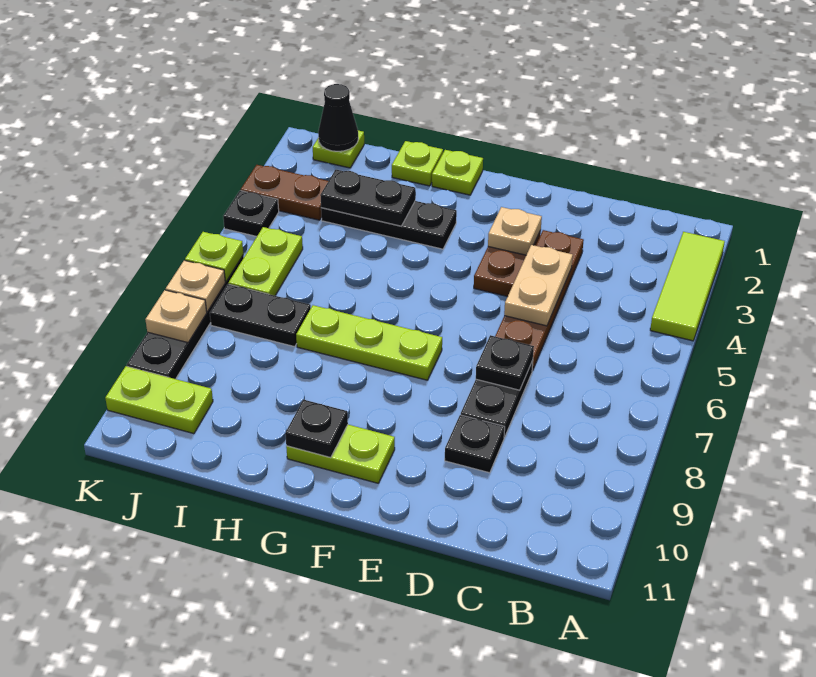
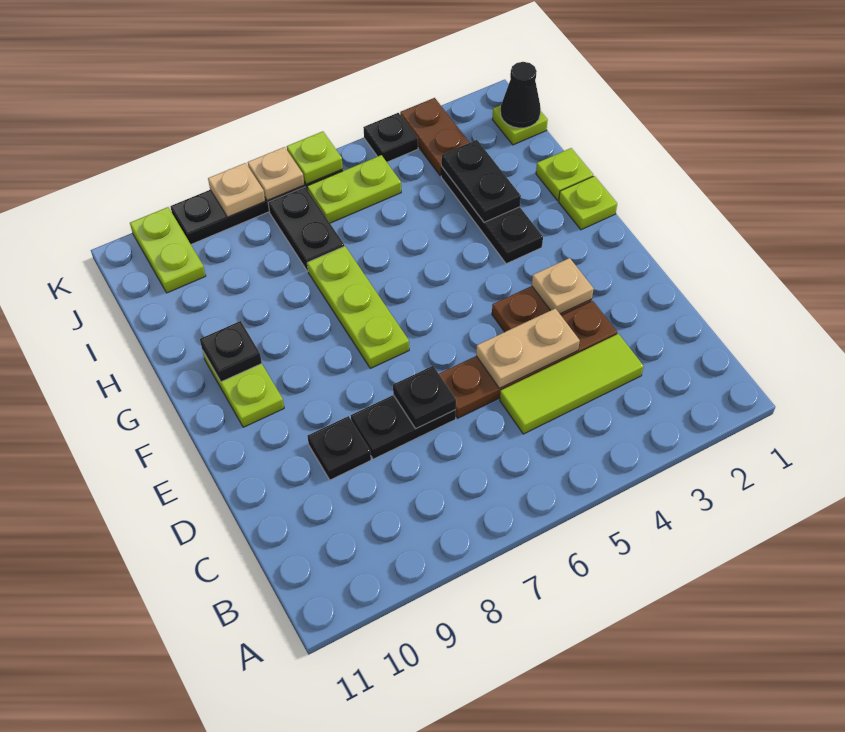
lime tile A2:A4 level 1 -> lime tile C3:C5 level 1

